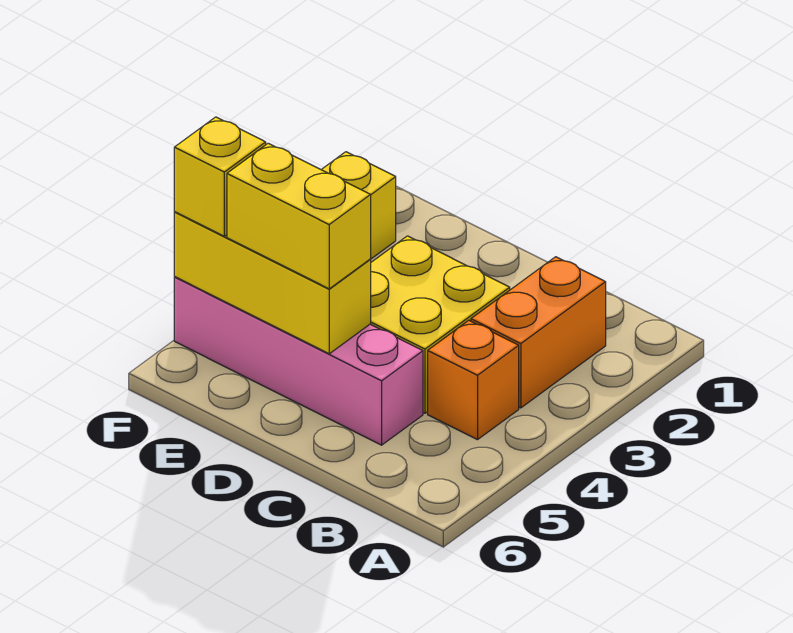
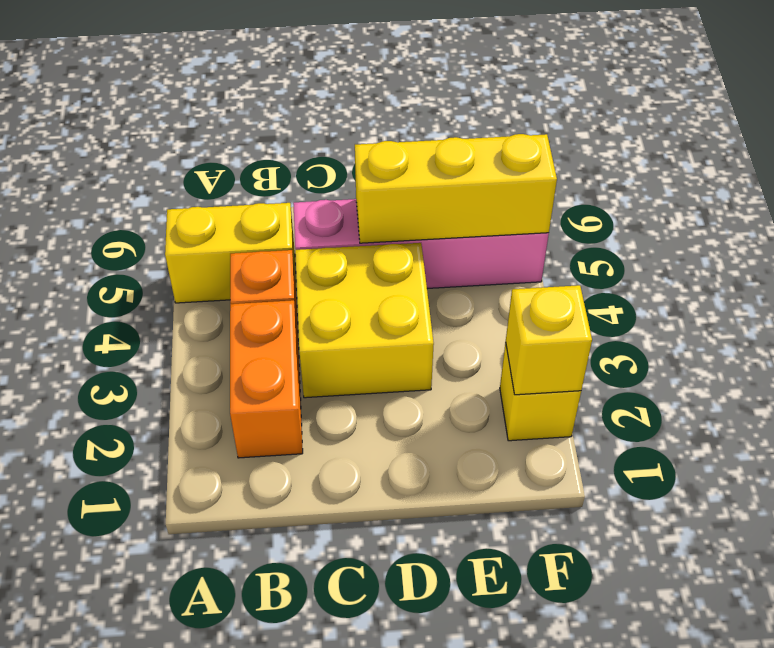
yellow brick D5:E5 level 3 -> yellow brick A5:B5 level 1
yellow brick F5 level 3 -> yellow brick F2 level 2

